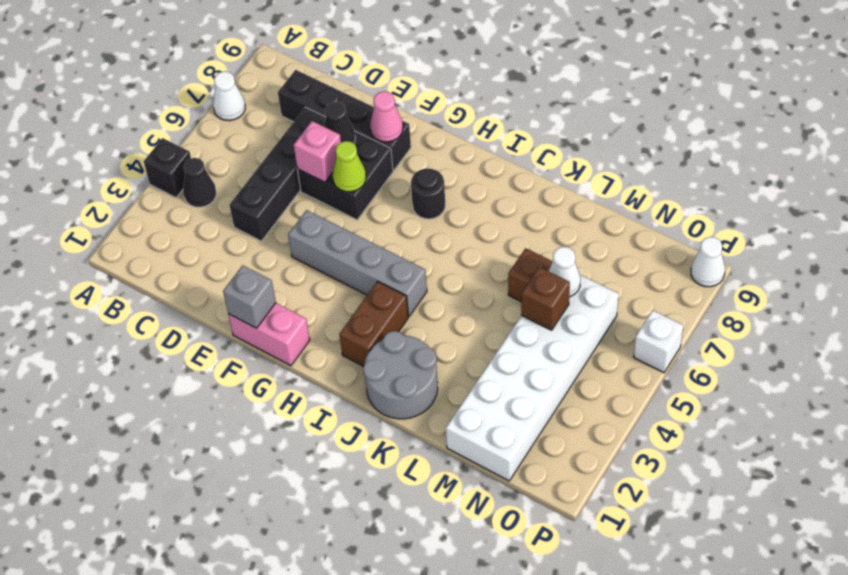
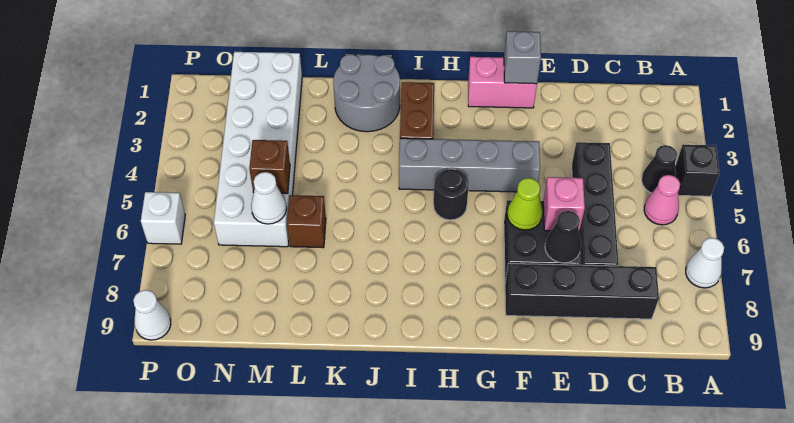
pink cone F8 level 2 -> pink cone B5 level 1
black round brick H7 level 1 -> black round brick H5 level 1

